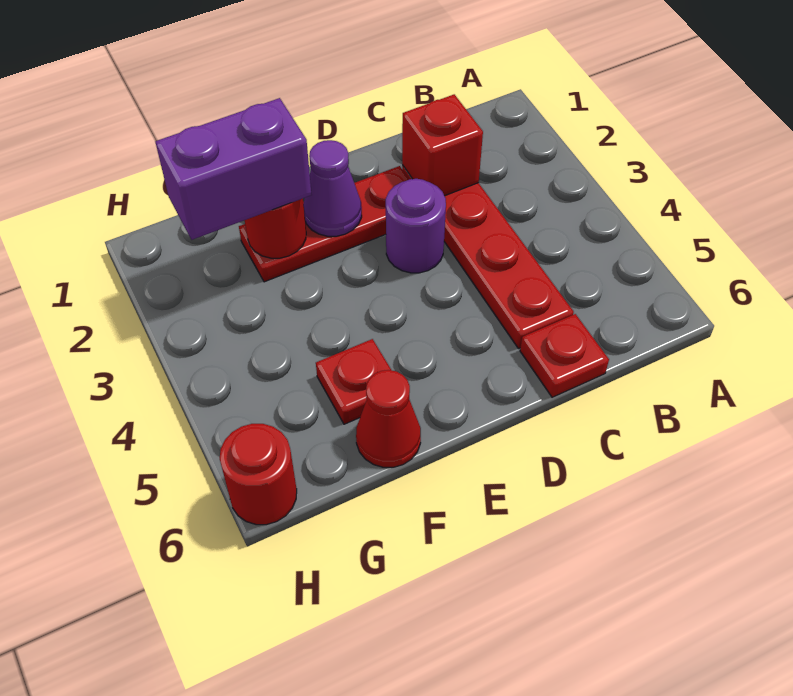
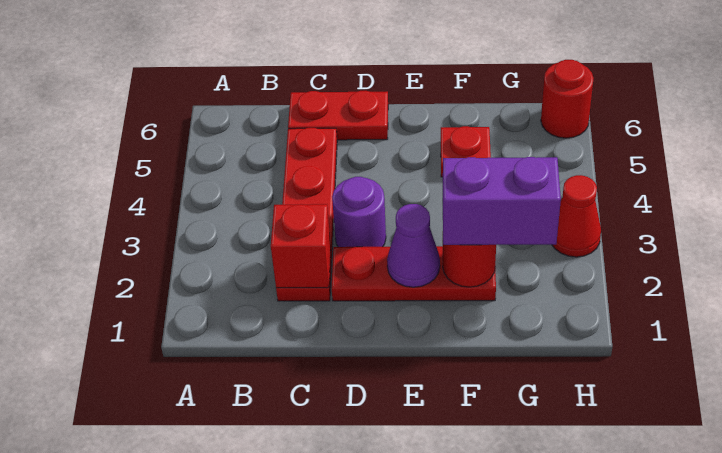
red plate C6 level 1 -> red plate C6:D6 level 1
red cone F6 level 1 -> red cone H3 level 1

